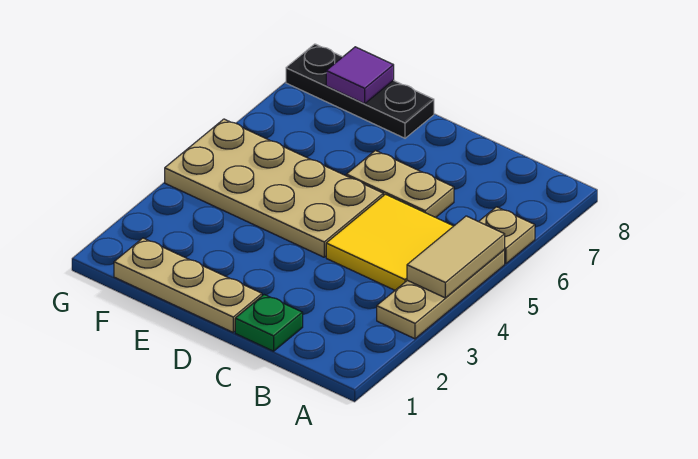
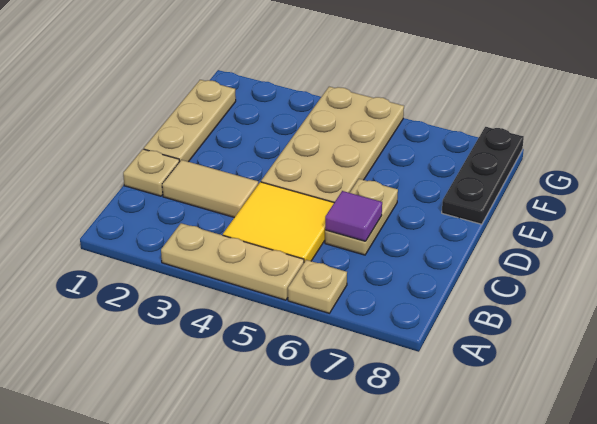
tan tile A4:A5 level 2 -> tan tile C2:C3 level 1
green plate C1 level 1 -> tan plate C1 level 1
purple tile F8 level 2 -> purple tile C6 level 2

